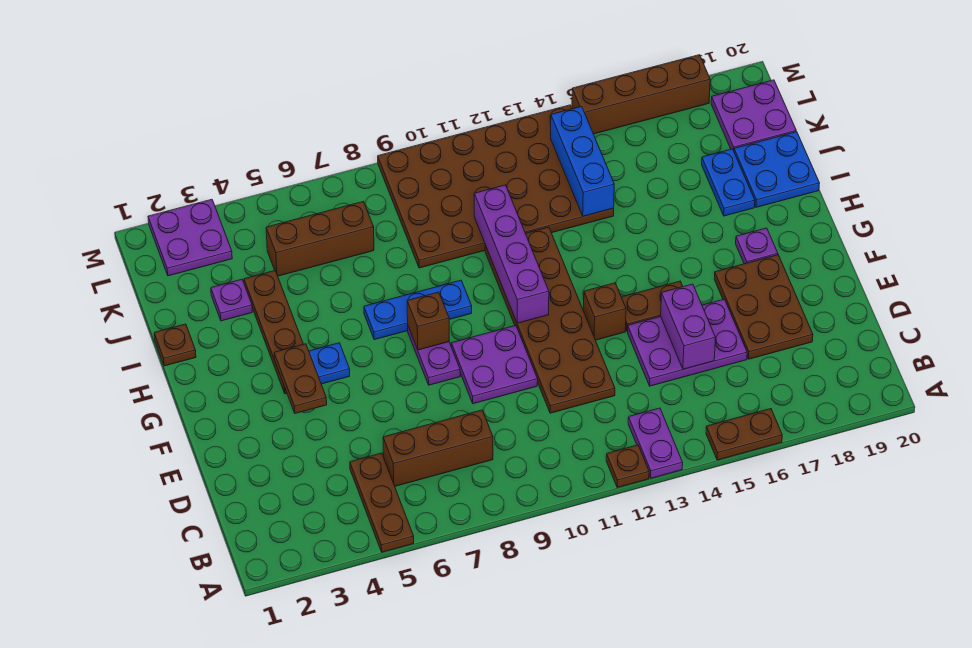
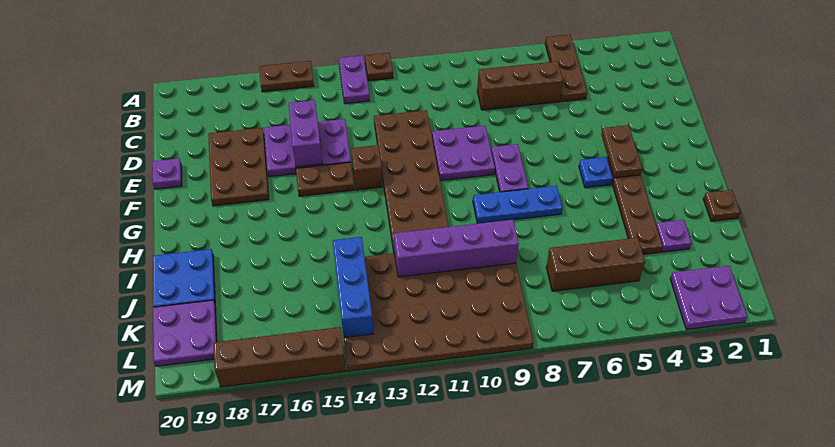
brown brick G8 level 2 -> none
purple brick G11:J11 level 2 -> purple brick J9:J12 level 2
purple plate G18 level 1 -> purple plate E20 level 1
blue plate I18:J18 level 1 -> none

